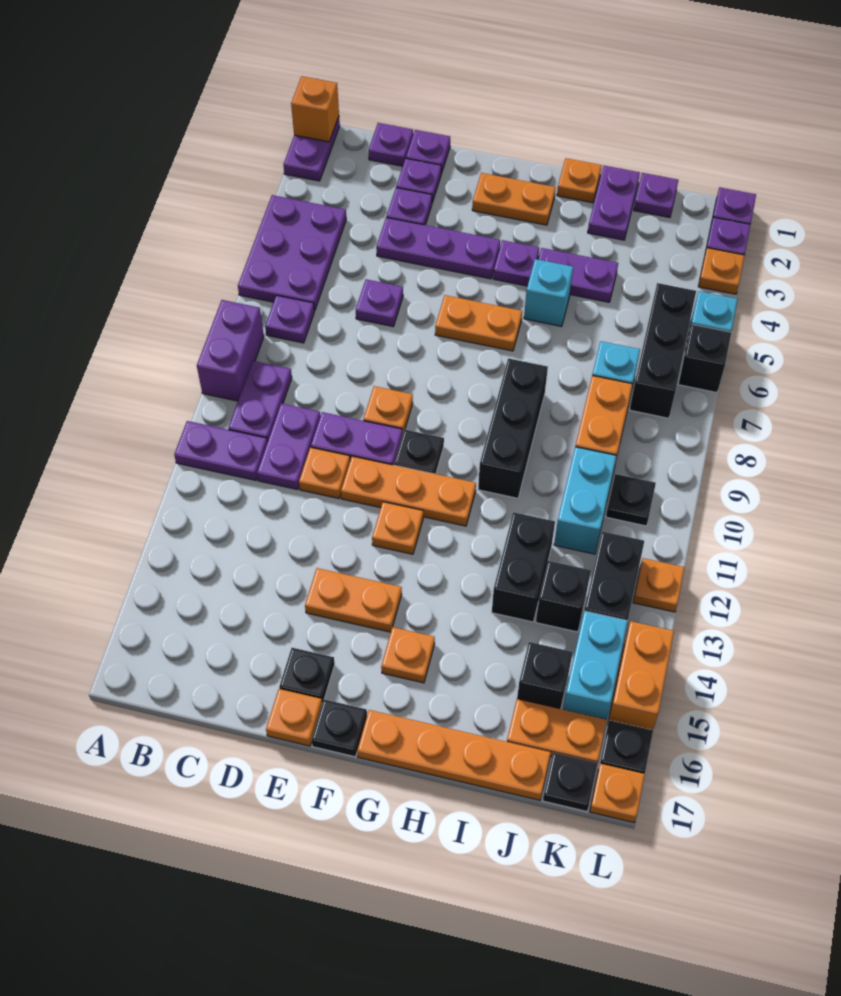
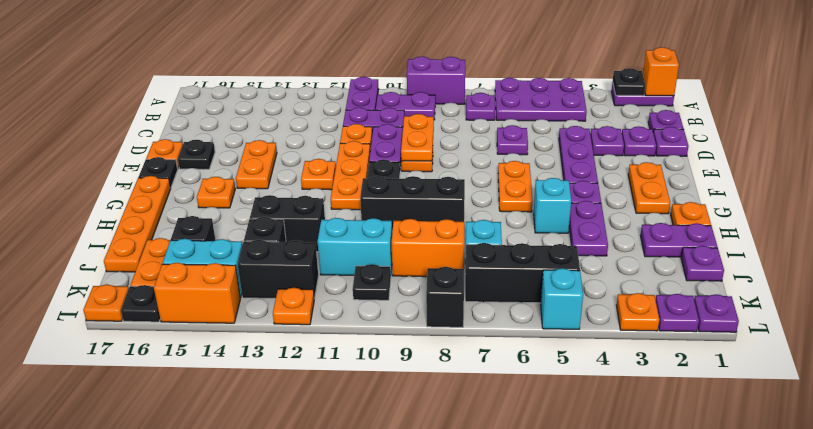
none -> orange plate D9:E9 level 2
black plate K17 level 1 -> black plate A2 level 2
black brick L6 level 1 -> black brick L8 level 1

